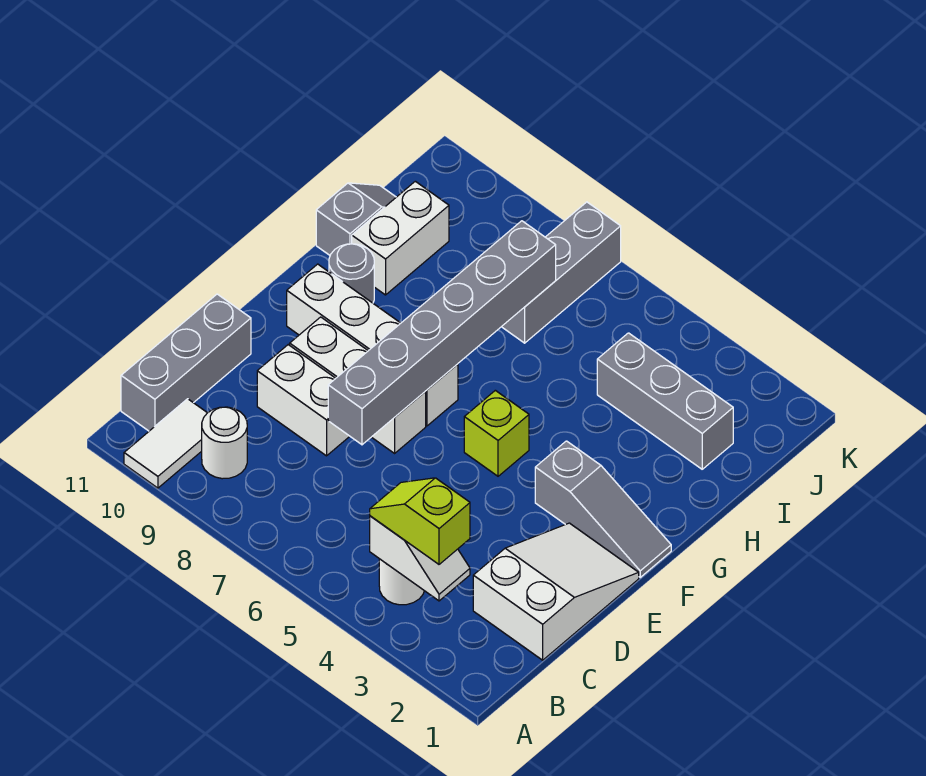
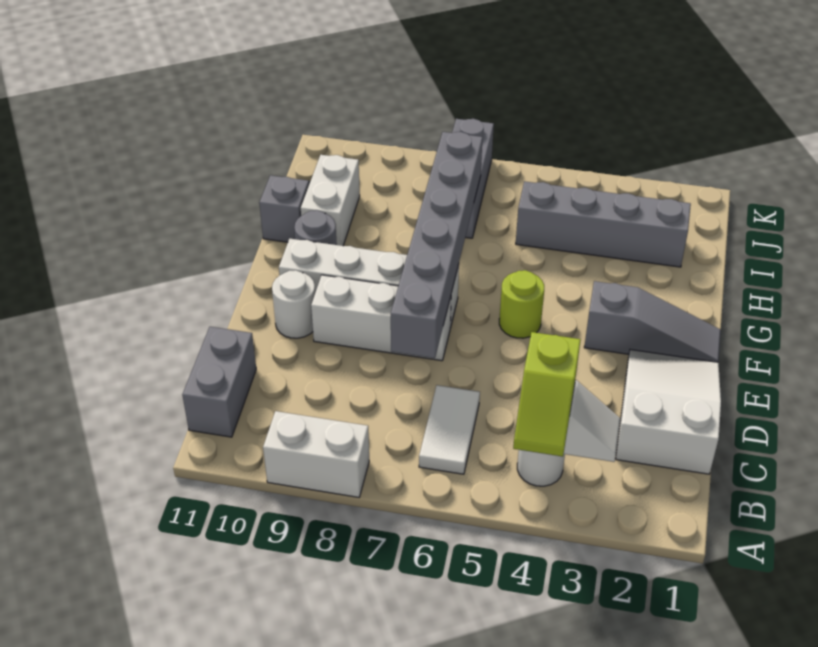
white tile A10:B10 level 1 -> white tile B6:C6 level 1
lime slope B3:B4 level 3 top 3 -> lime slope A4:B4 level 3 top B
white round brick B9 level 1 -> white round brick E10 level 1
grey brick B11:D11 level 1 -> grey brick B11:C11 level 1
white brick D8:D9 level 1 -> white brick A8:A9 level 1
lime brick F5 level 1 -> lime round brick F5 level 1
grey brick I2:I4 level 1 -> grey brick I2:I5 level 1

